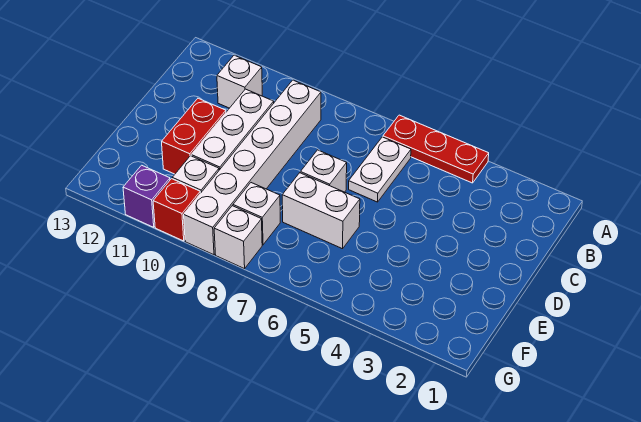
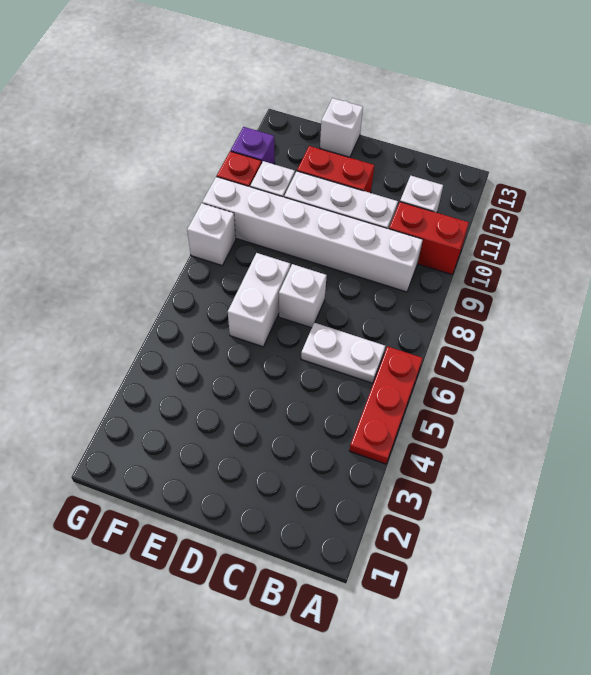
none -> red brick A10:B10 level 1
white brick F8 level 1 -> white brick E13 level 1

